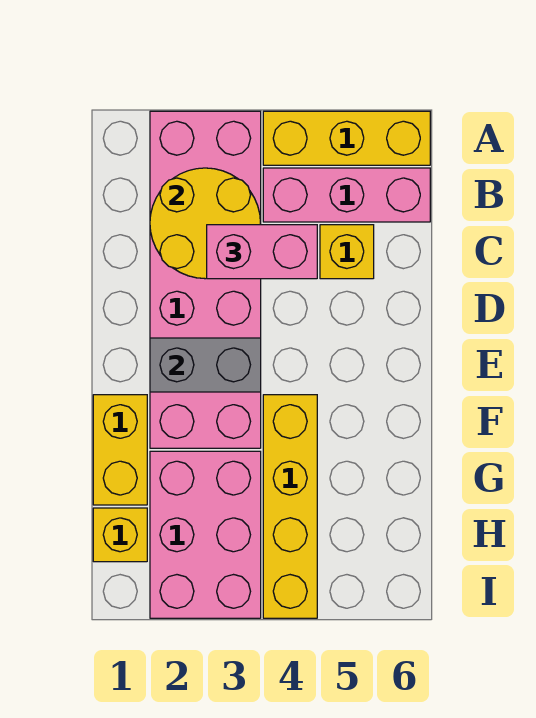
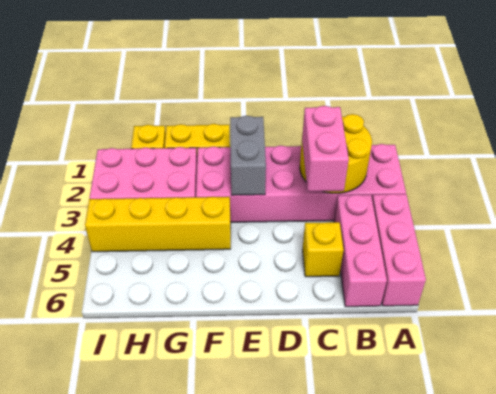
yellow brick A4:A6 level 1 -> pink brick A4:A6 level 1

